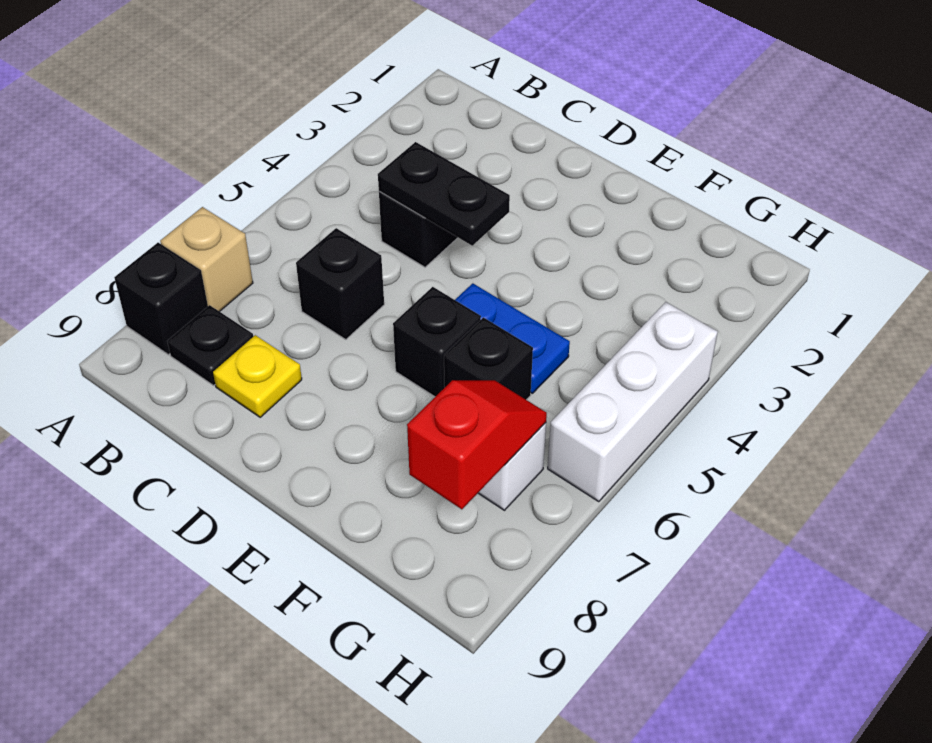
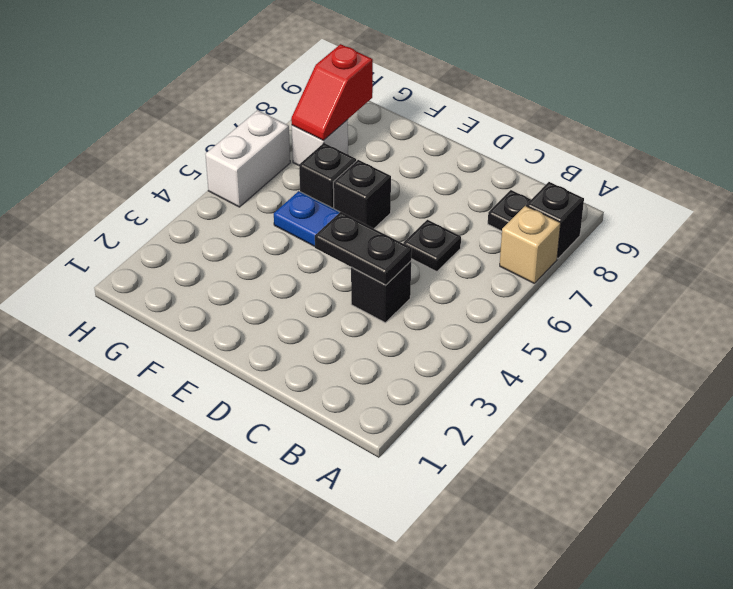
black brick C6 level 1 -> black plate C6 level 1
yellow plate C8 level 1 -> none
white brick H4:H6 level 1 -> white brick H5:H6 level 1

